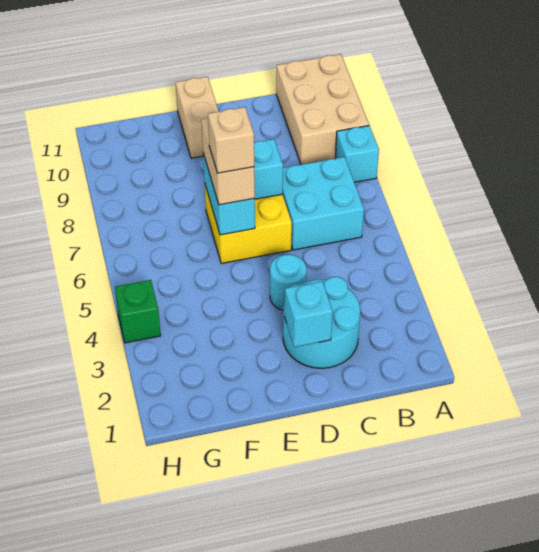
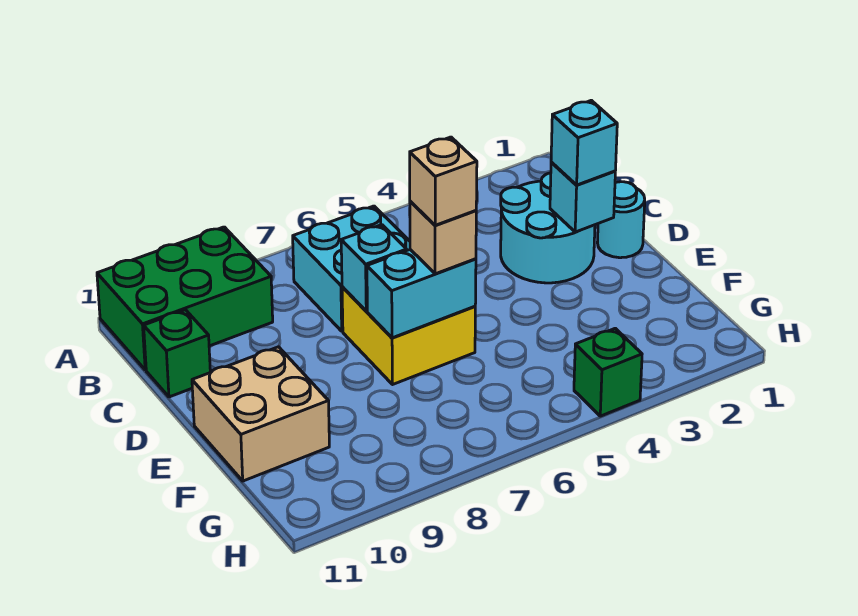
cyan brick A8 level 1 -> cyan brick D2 level 3
tan brick A9:B11 level 1 -> green brick A9:B11 level 1
none -> green brick C11 level 1
cyan round brick D4 level 1 -> cyan round brick D1 level 1
tan brick E6:E7 level 3 -> tan brick E6 level 3
tan brick E10:E11 level 1 -> tan brick E10:F11 level 1

